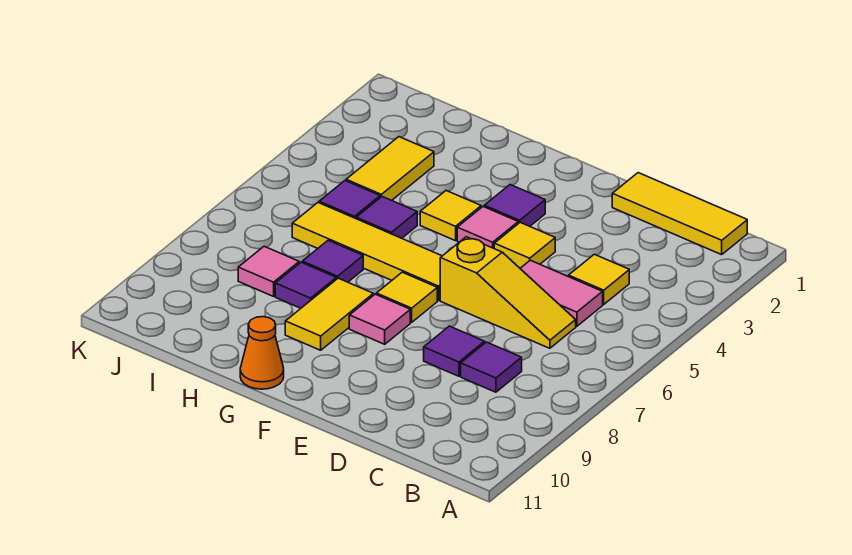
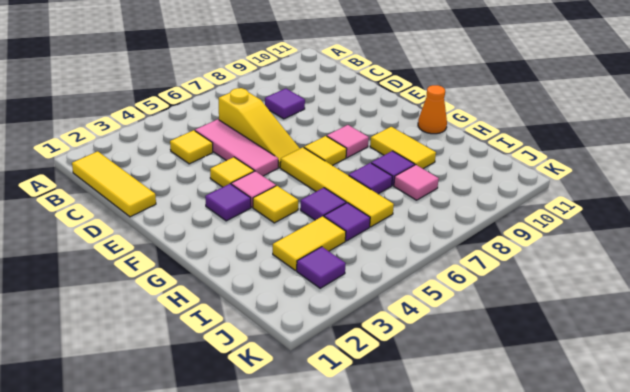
pink tile C5:D5 level 1 -> pink tile C5:E5 level 1
yellow slope C6:E6 level 1 top E -> yellow slope C6:E6 level 1 top C
purple tile D8 level 1 -> purple tile J3 level 1
yellow tile G8:G9 level 1 -> yellow tile G9:H9 level 1

